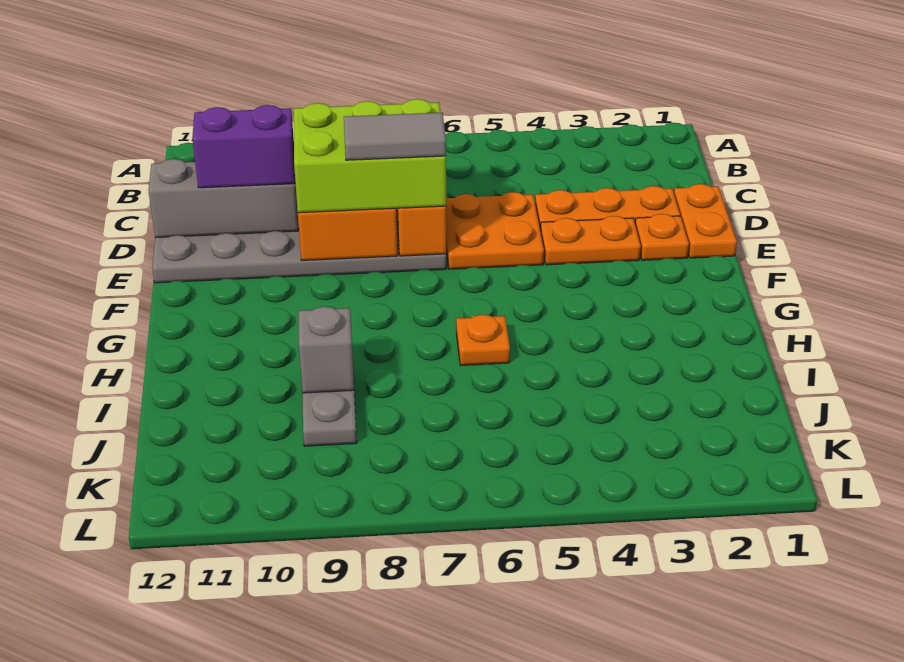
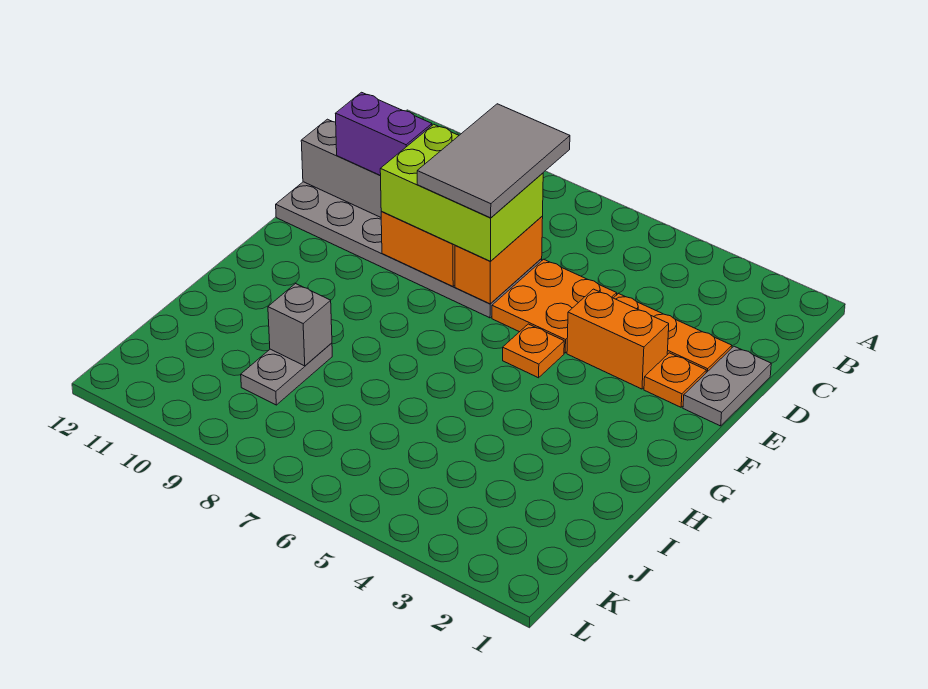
orange plate D1:E1 level 1 -> grey plate D1:E1 level 1
orange plate E3:E4 level 1 -> orange brick E3:E4 level 1
grey tile E7:E8 level 4 -> grey tile C7:E8 level 4
orange plate H6 level 1 -> orange plate F5 level 1

